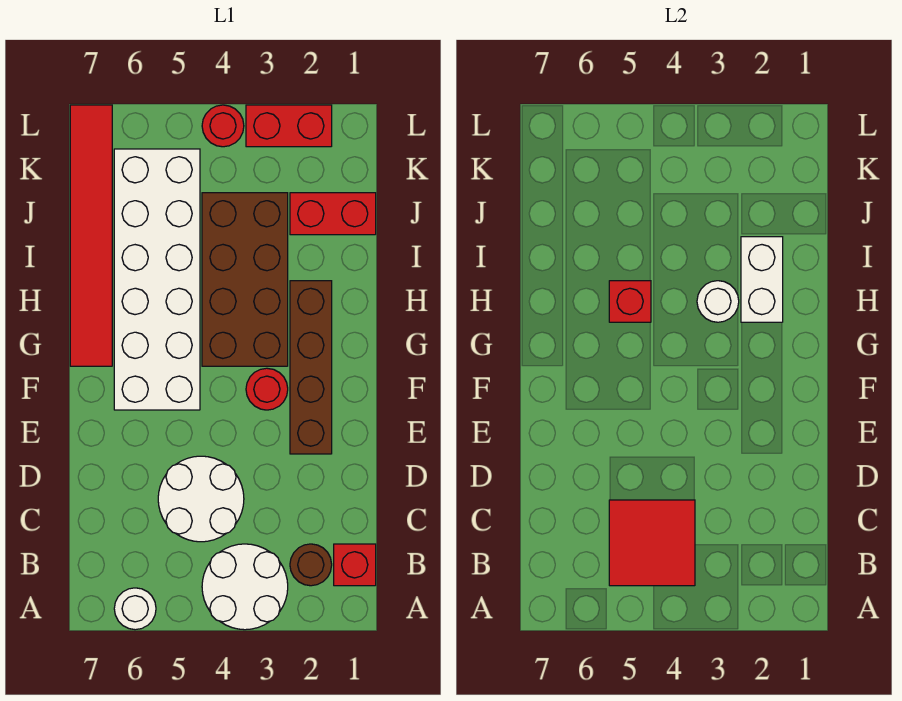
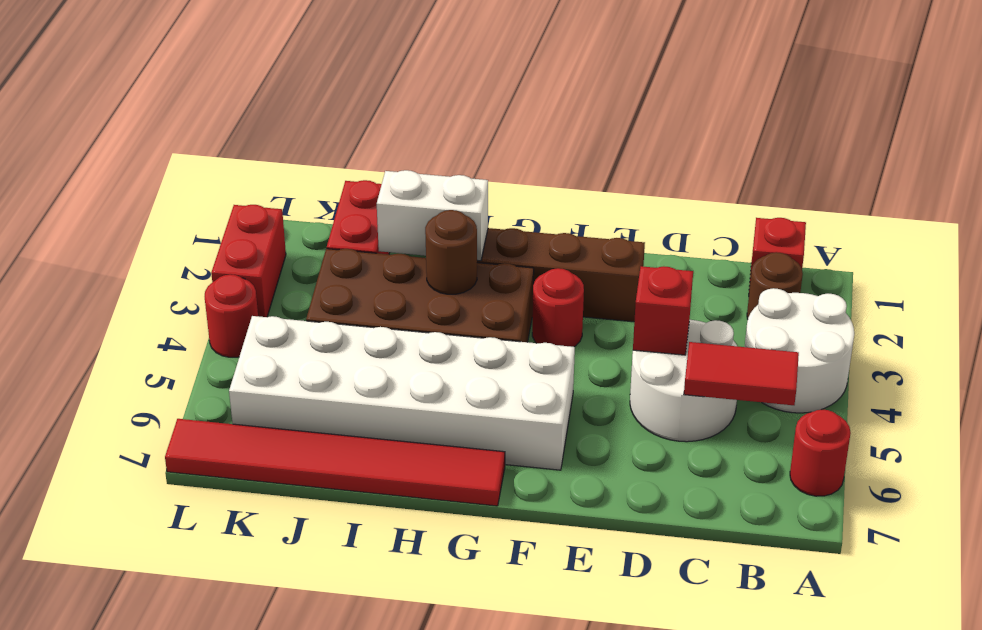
white round brick A6 level 1 -> red round brick A6 level 1
red tile B4:C5 level 2 -> red tile B5:C5 level 2
white round brick H3 level 2 -> brown round brick H3 level 2
red brick H5 level 2 -> red brick D4 level 2

